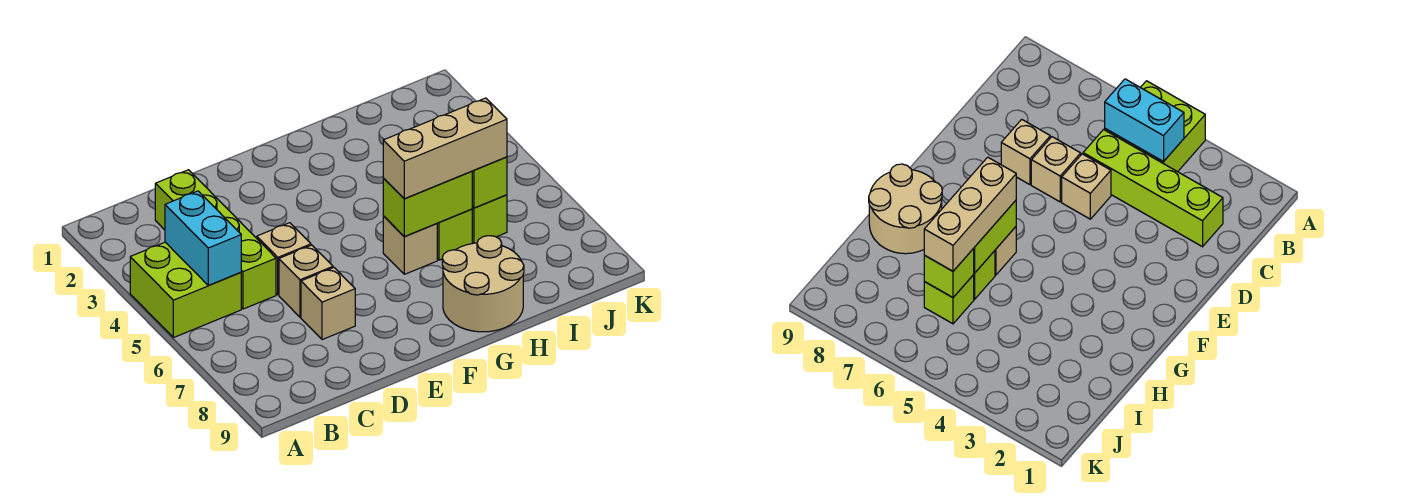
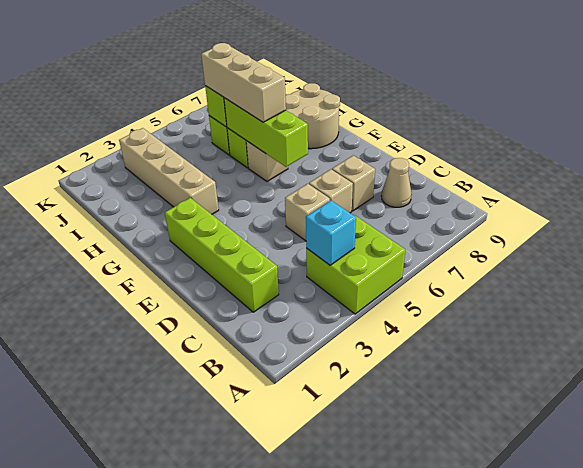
cyan brick B4:B5 level 2 -> cyan brick B4 level 2
lime brick C2:C5 level 1 -> lime brick C2:F2 level 1
none -> tan cone C8 level 1
none -> tan brick G3:J3 level 1
lime brick G6:H6 level 2 -> lime brick F6:H6 level 2

